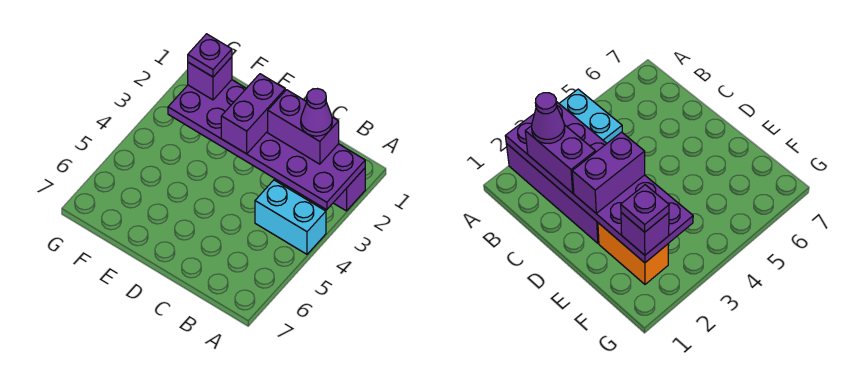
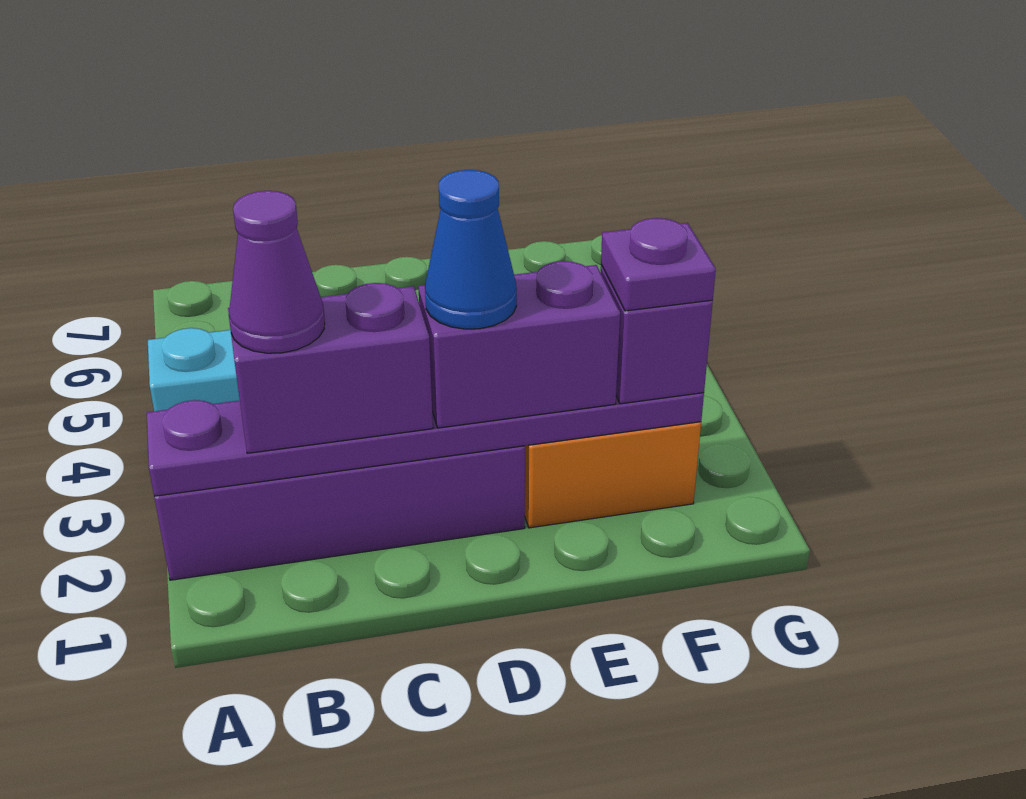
purple plate A2:F3 level 2 -> purple plate A2:F2 level 2
purple brick D2:D3 level 3 -> purple brick D2:E2 level 3
none -> blue cone D2 level 4

